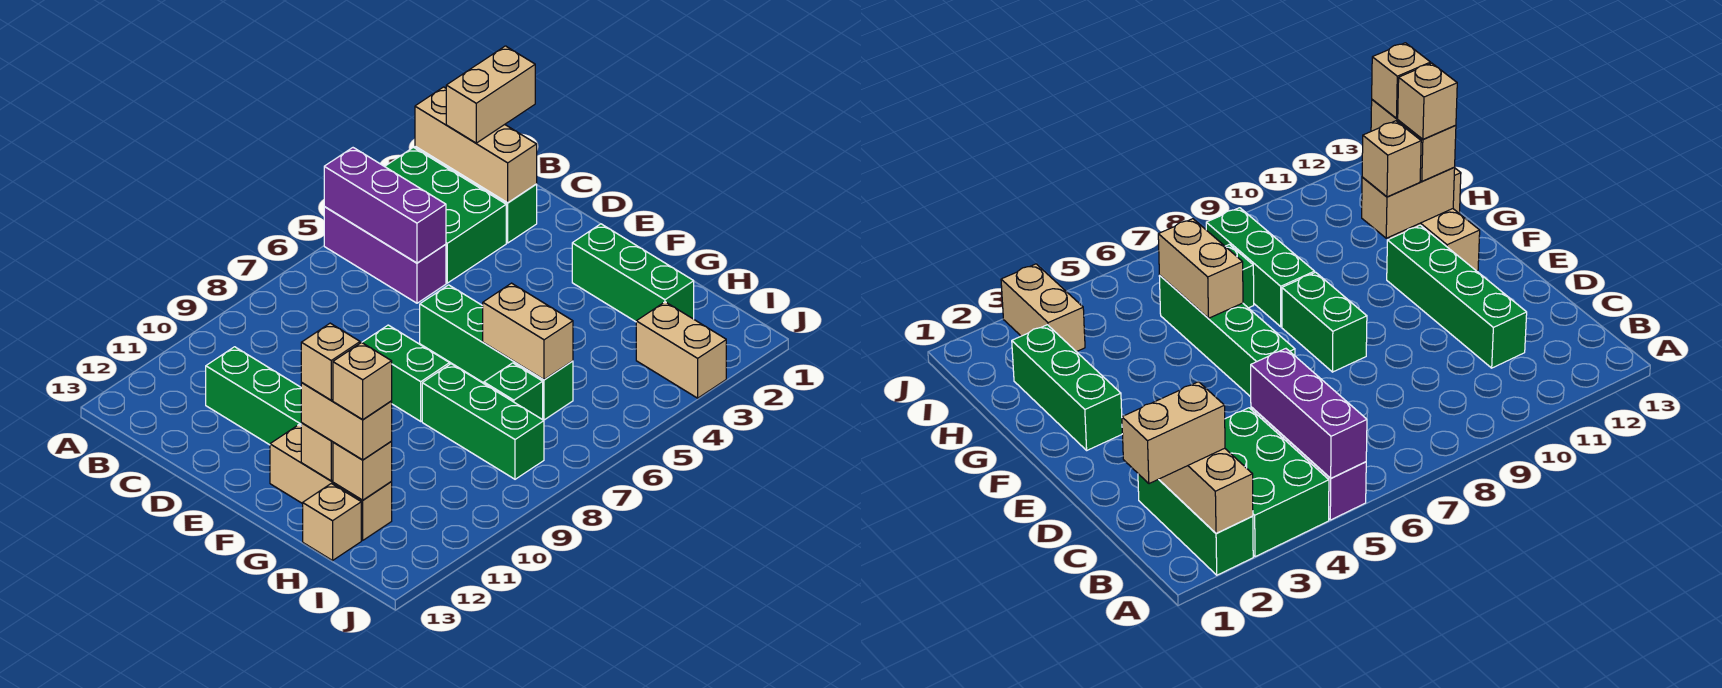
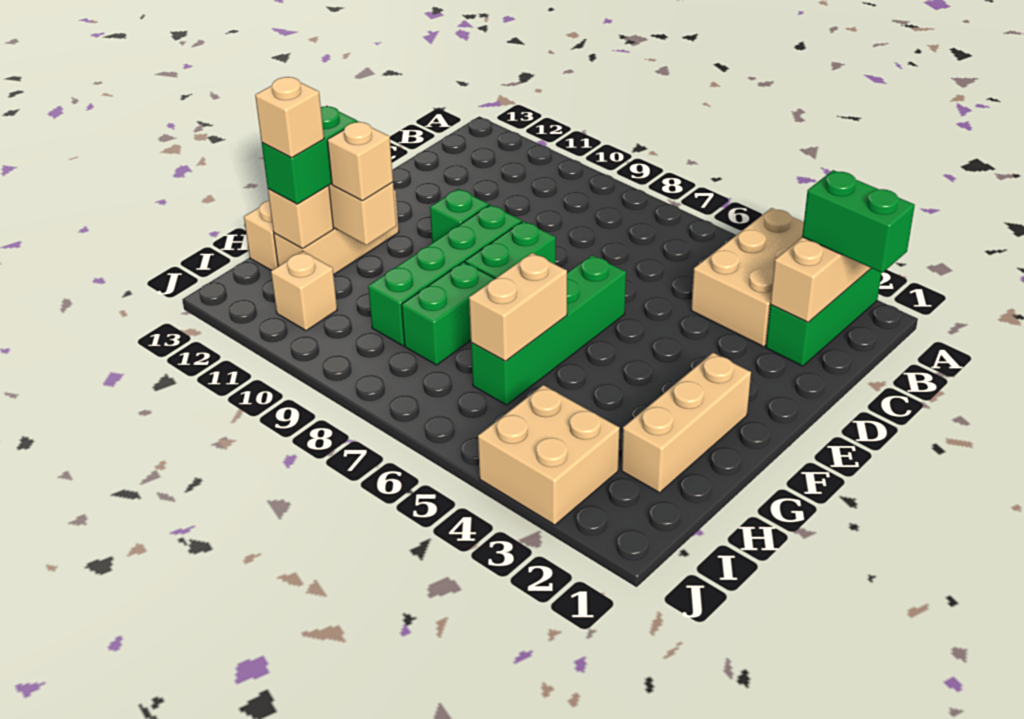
green brick A3:C4 level 1 -> tan brick A3:C4 level 1
purple brick A5:C5 level 1 -> none
purple brick A5:C5 level 2 -> none
tan brick B1:B2 level 3 -> green brick B1:B2 level 3
green brick C11:F11 level 1 -> green brick E9:H9 level 1
green brick F2:H2 level 1 -> tan brick F2:H2 level 1
green brick G8:I8 level 1 -> green brick G8:H8 level 1
tan brick G12:H12 level 3 -> green brick G12:H12 level 3
tan brick G12 level 4 -> tan brick I11 level 1
green brick H7 level 1 -> green brick E10 level 1
tan brick I3:J3 level 1 -> tan brick I3:J4 level 1

